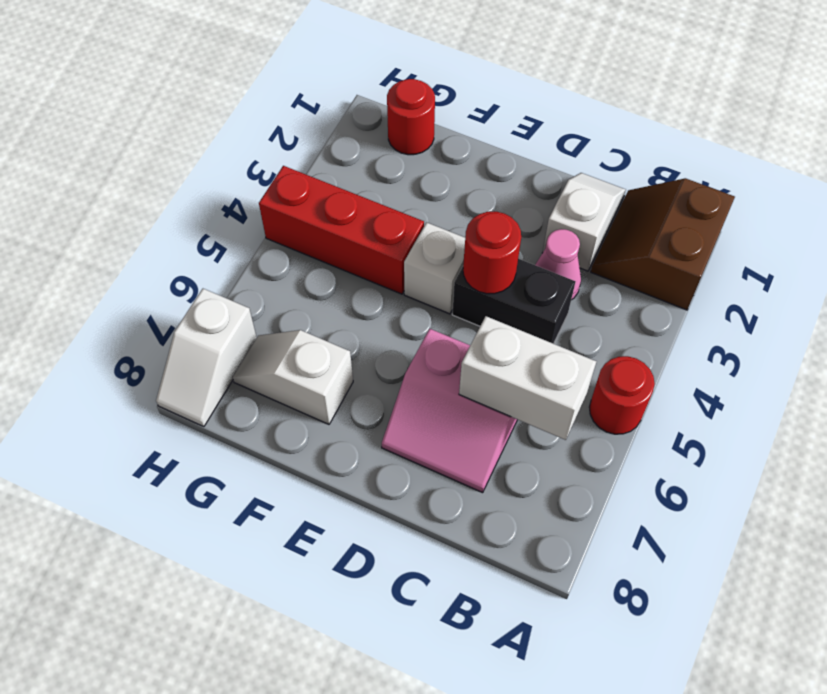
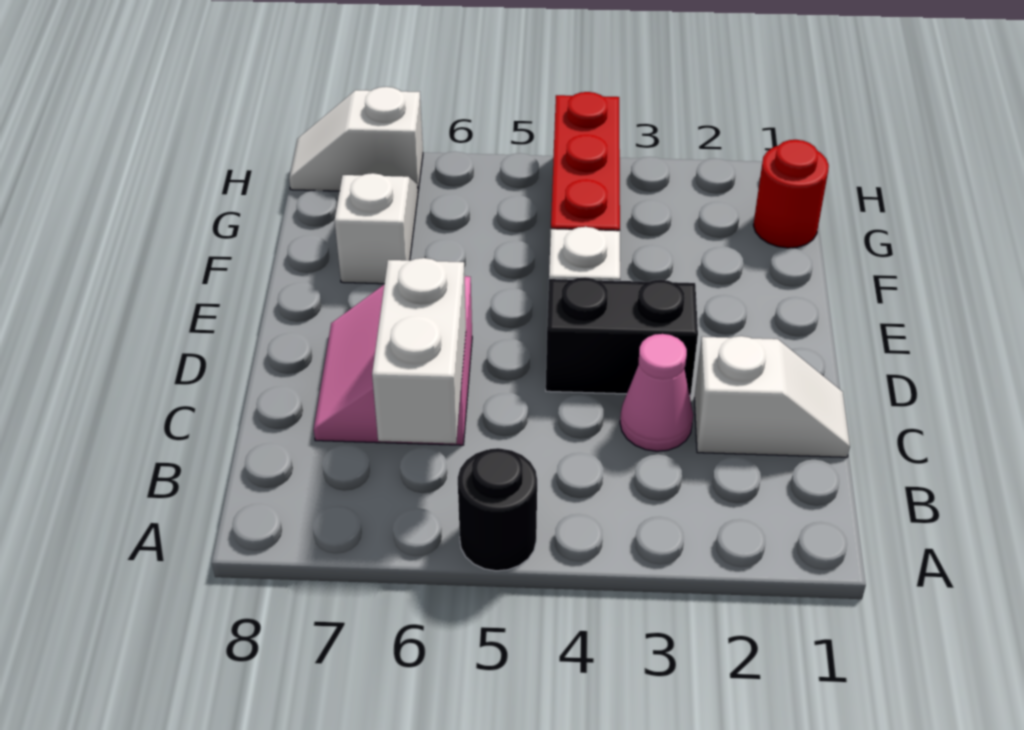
brown slope A1:B2 level 1 top A -> none
red round brick A5 level 1 -> black round brick A5 level 1
black brick C4:D4 level 1 -> black brick D3:D4 level 1
red round brick D4 level 2 -> none

